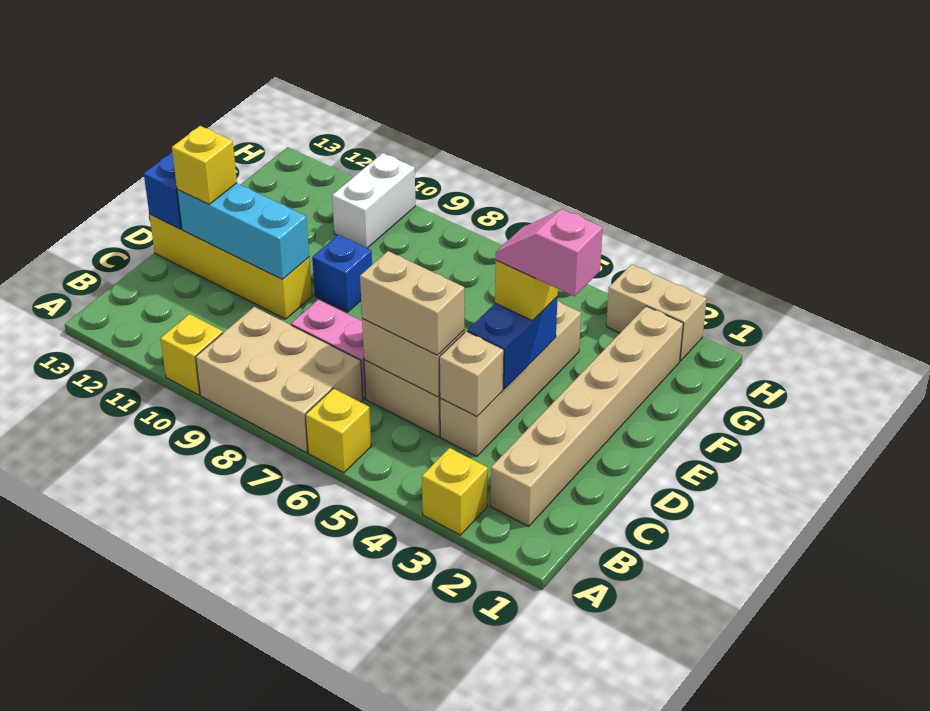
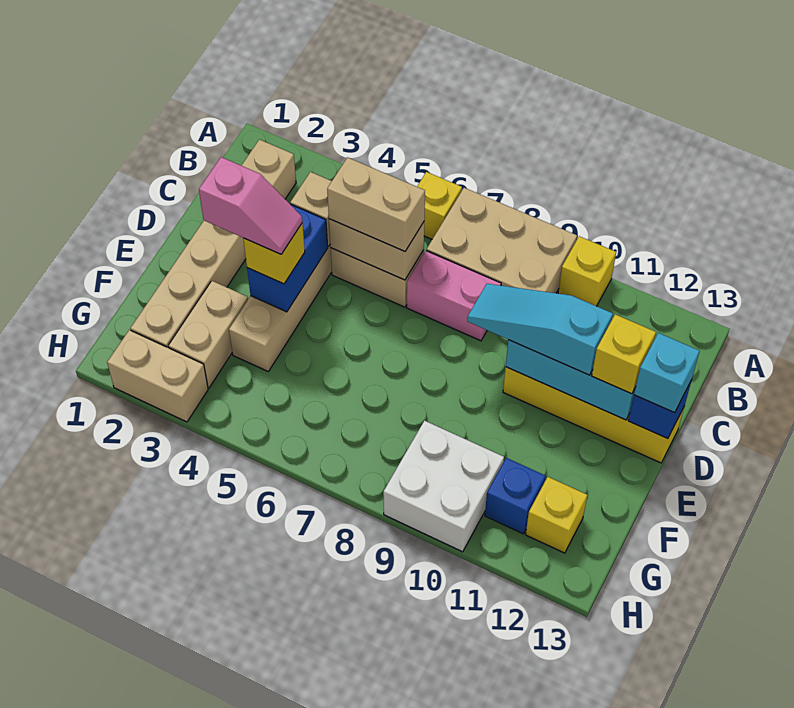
yellow brick A3 level 1 -> yellow brick G12 level 1
none -> cyan slope D9:D11 level 3 top 11
none -> cyan brick D13 level 3
blue brick E9 level 1 -> blue brick G11 level 1
none -> tan brick F3:G3 level 1
white brick G10:H10 level 1 -> white brick G9:H10 level 1

